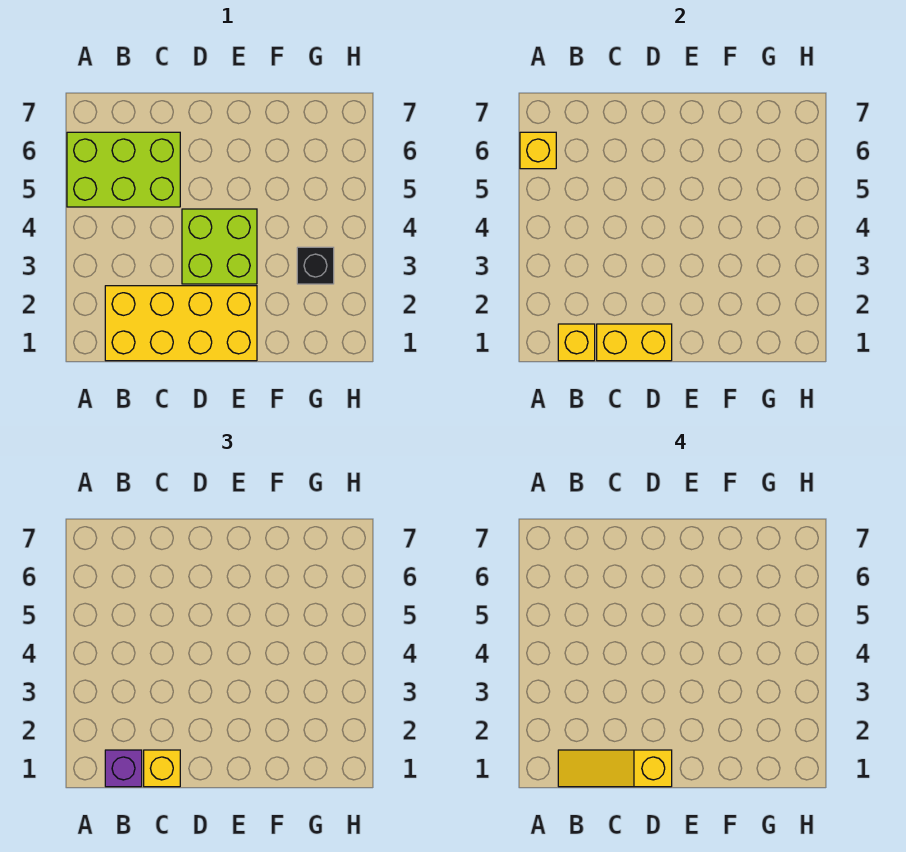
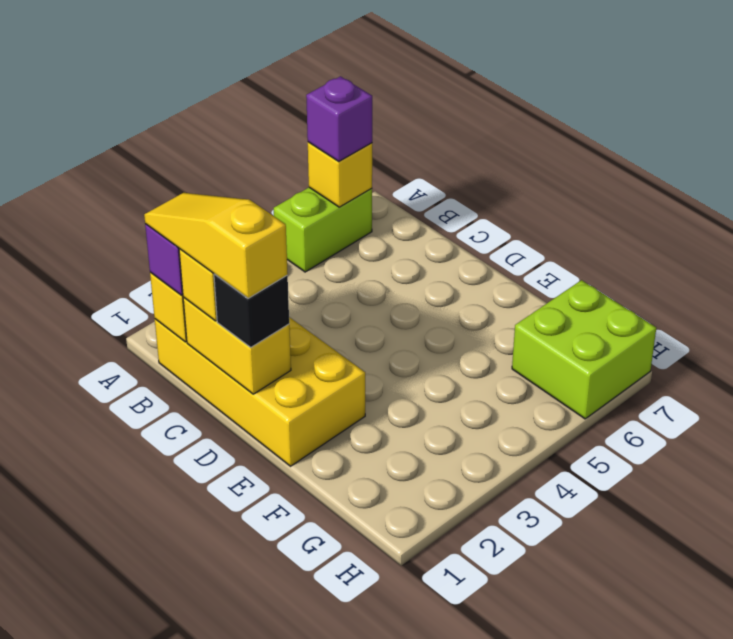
lime brick A5:C6 level 1 -> lime brick A5:A6 level 1
none -> purple brick A6 level 3
lime brick D3:E4 level 1 -> lime brick G6:H7 level 1
black brick G3 level 1 -> black brick D1 level 3

